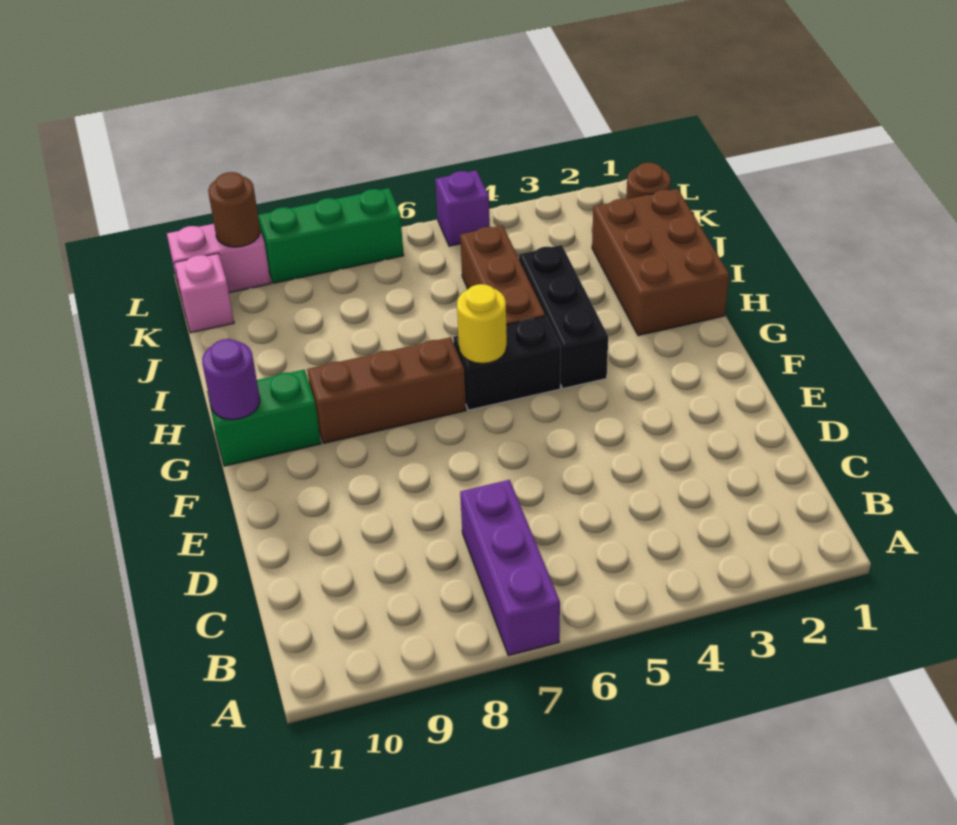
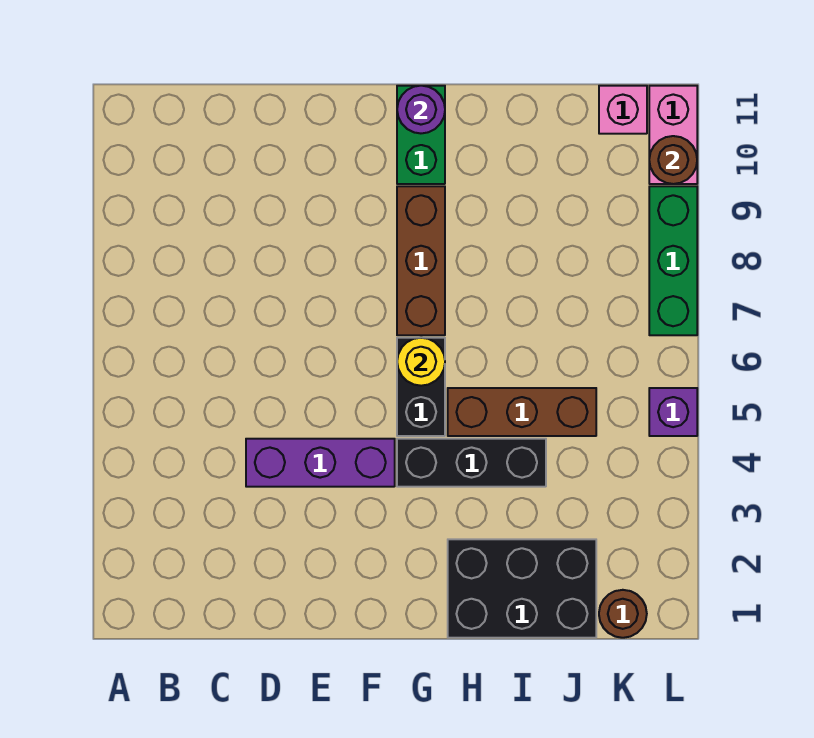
purple brick A7:C7 level 1 -> purple brick D4:F4 level 1
brown brick H1:J2 level 1 -> black brick H1:J2 level 1

